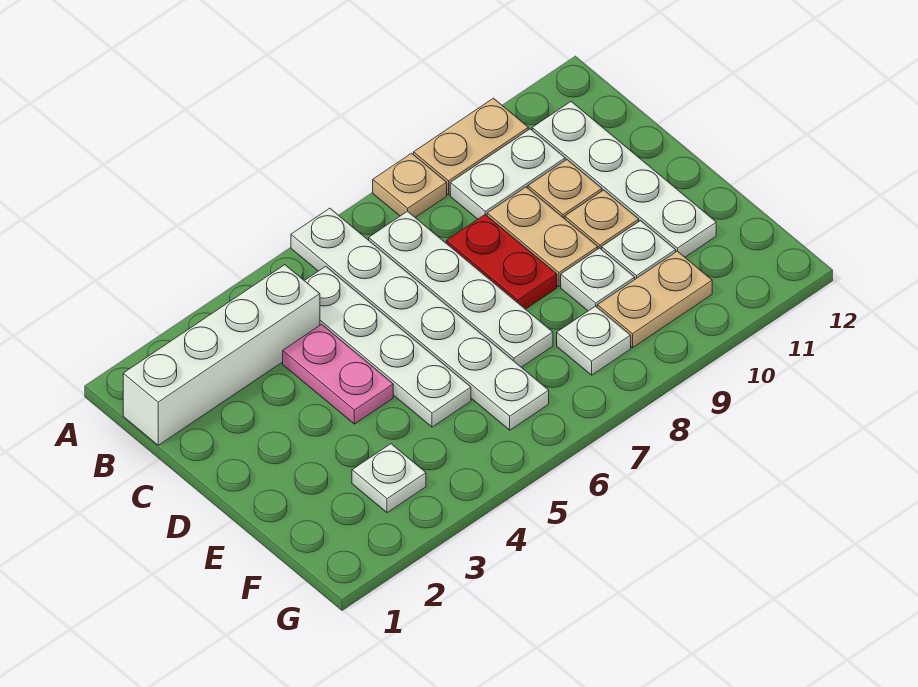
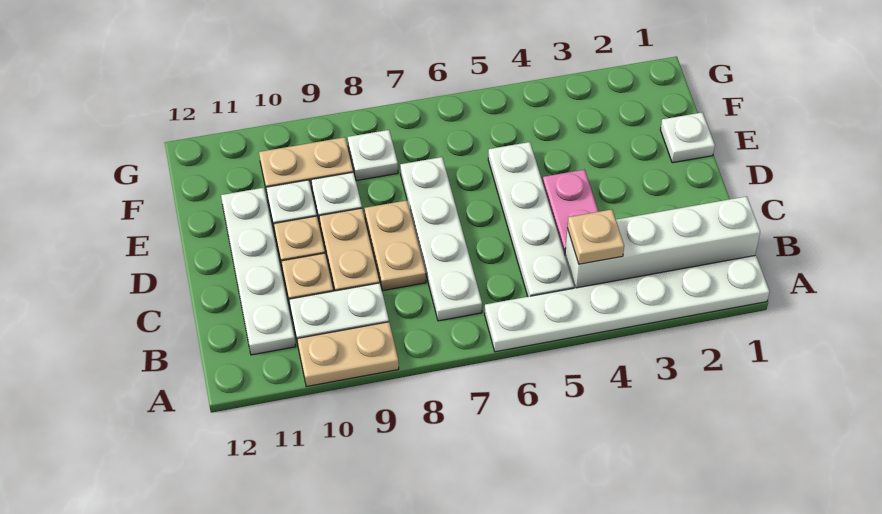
white plate A6:F6 level 1 -> white plate A1:A6 level 1
tan plate A8 level 1 -> tan plate B4 level 2
red plate C8:D8 level 1 -> tan plate C8:D8 level 1
white plate F3 level 1 -> white plate E1 level 1

